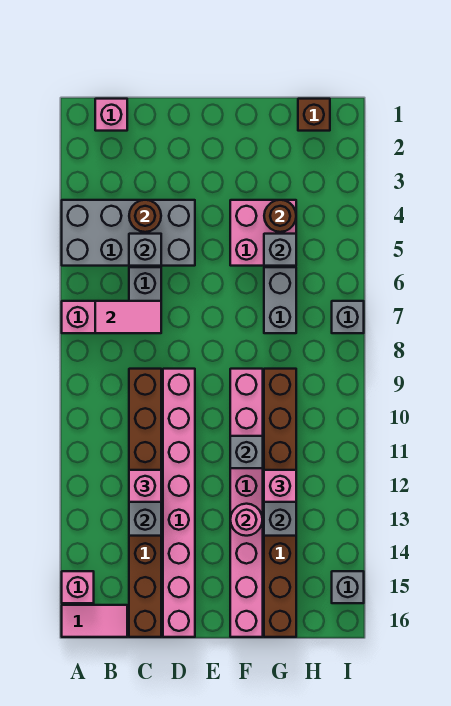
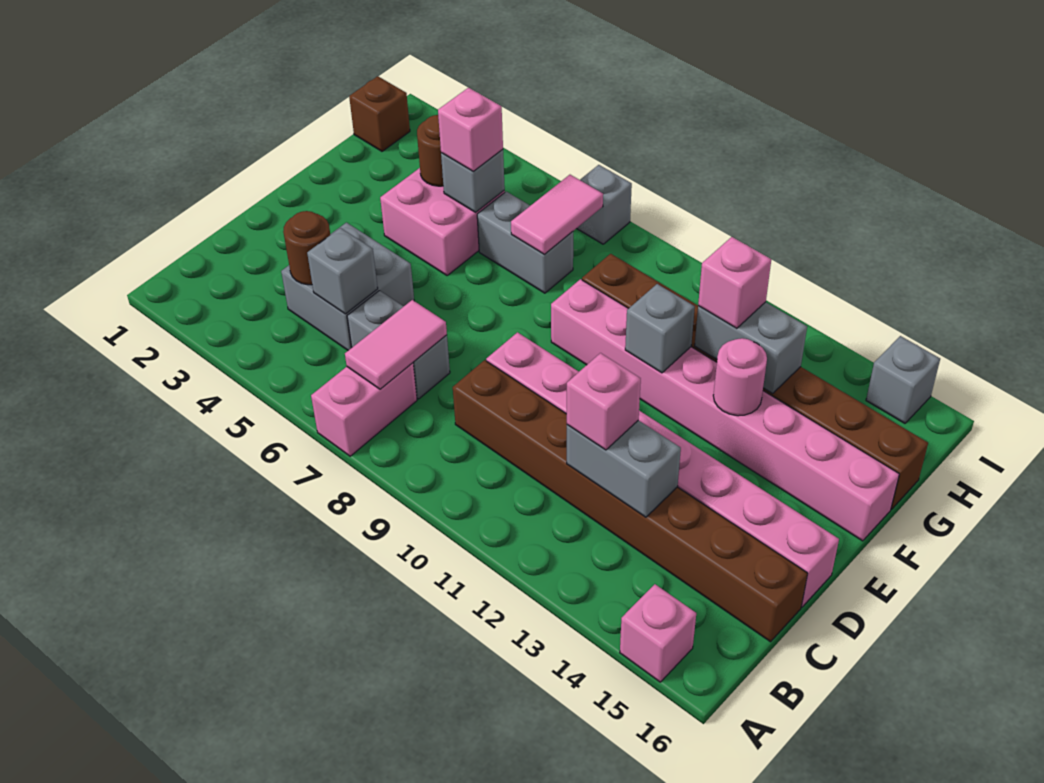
grey brick A4:D5 level 1 -> grey brick C4:D5 level 1
pink tile A16:B16 level 1 -> pink tile G7:H7 level 2
pink brick B1 level 1 -> pink brick G5 level 3

